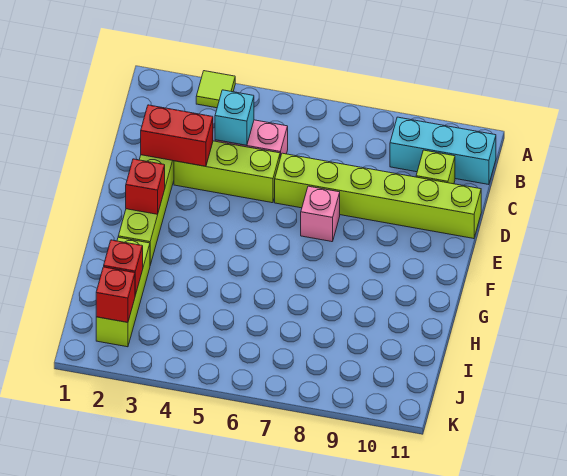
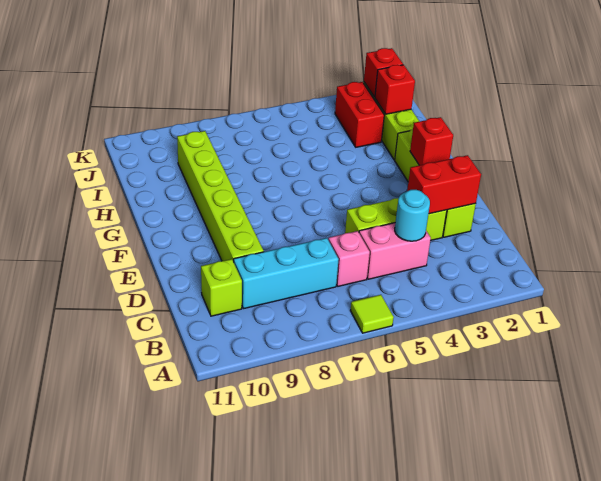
lime tile A3 level 1 -> lime tile A6 level 1
cyan brick B9:B11 level 1 -> cyan brick C7:C9 level 1
cyan brick C4 level 2 -> cyan round brick C4 level 2
lime brick D6:D11 level 1 -> lime brick D9:I9 level 1
pink brick E7 level 1 -> pink brick C6 level 1
none -> red brick I3:J3 level 1

